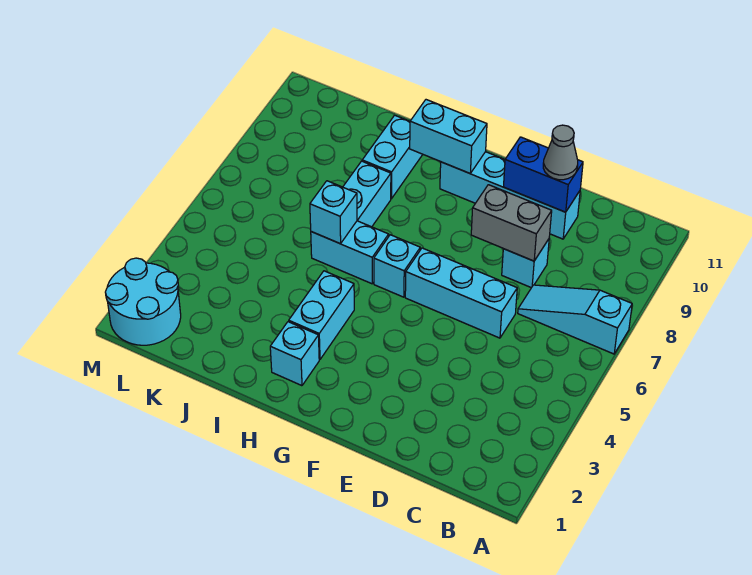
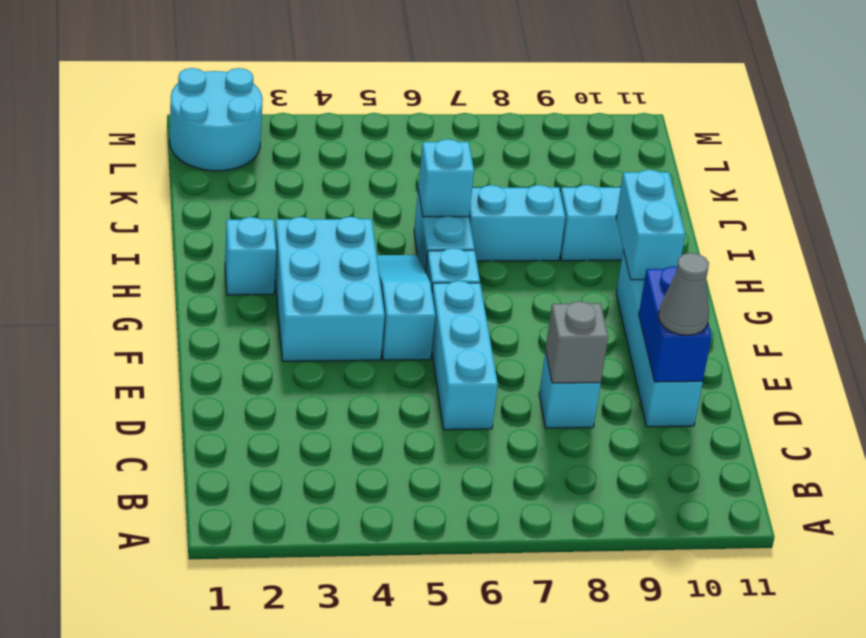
cyan slope A7:C7 level 1 top A -> cyan slope F5:H5 level 1 top F
grey brick D8:E8 level 2 -> grey brick D8 level 2
cyan brick H3:H4 level 1 -> cyan brick F3:H4 level 1

